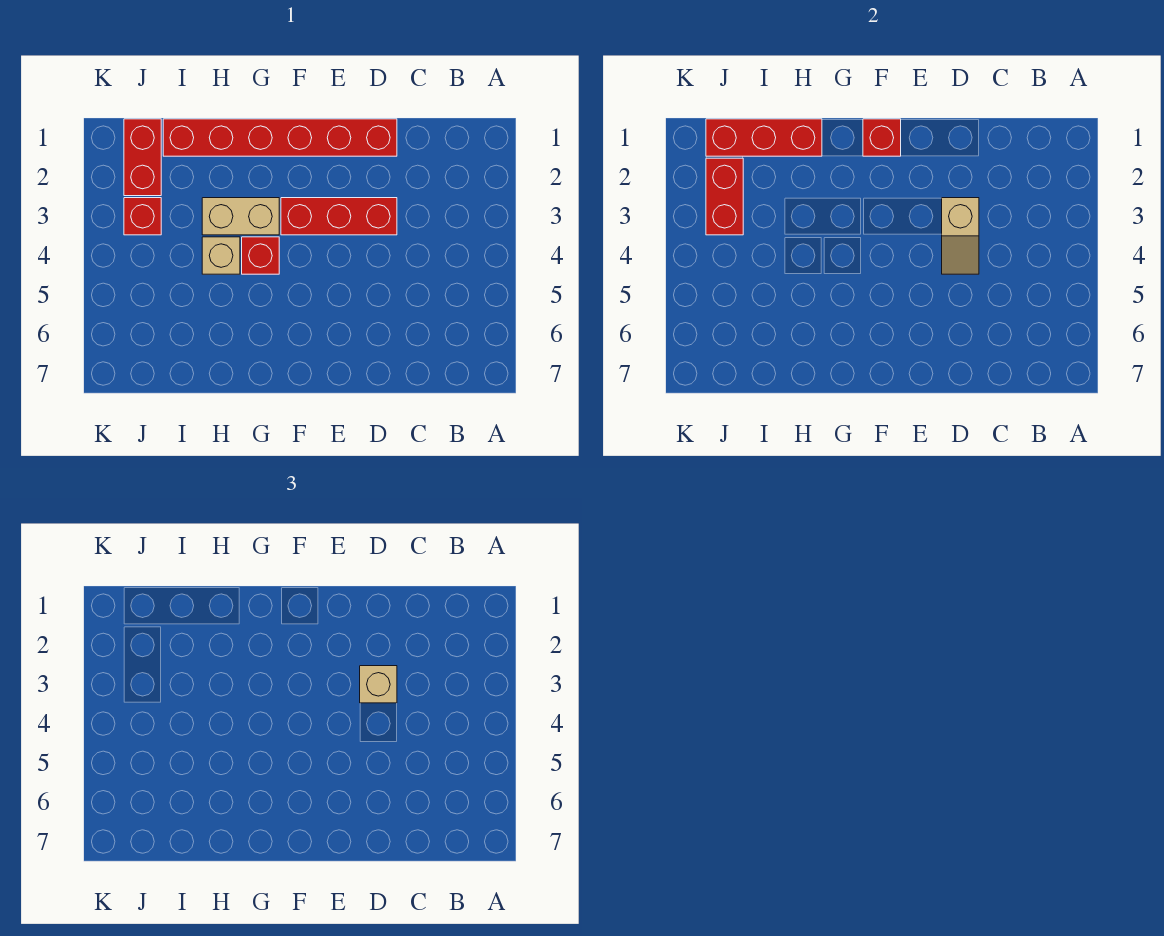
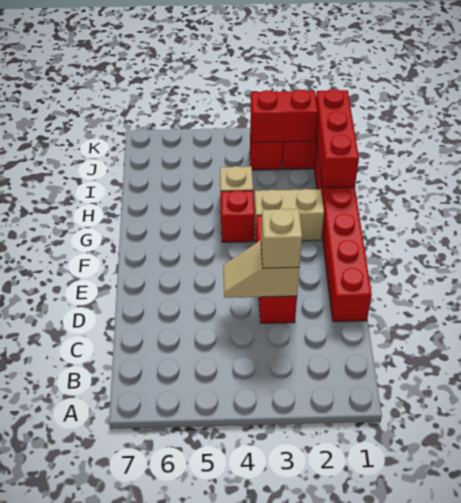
red brick F1 level 2 -> none
tan brick G3:H3 level 1 -> tan brick G2:G3 level 1

